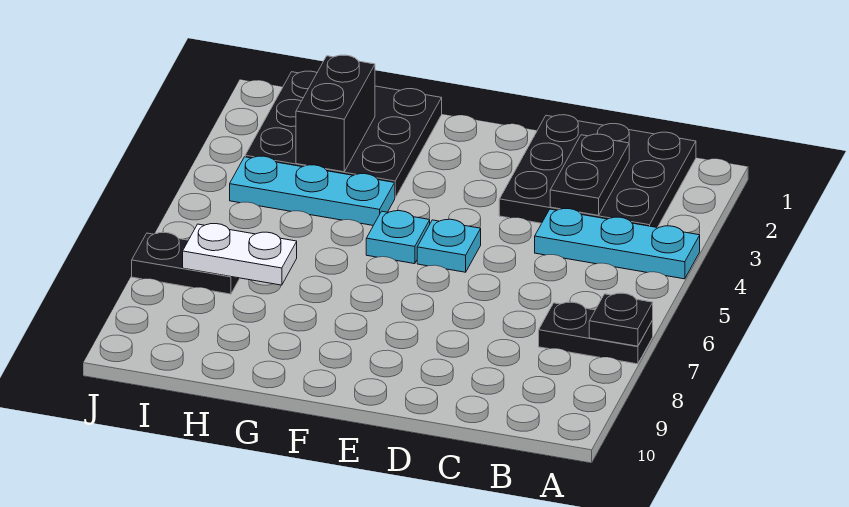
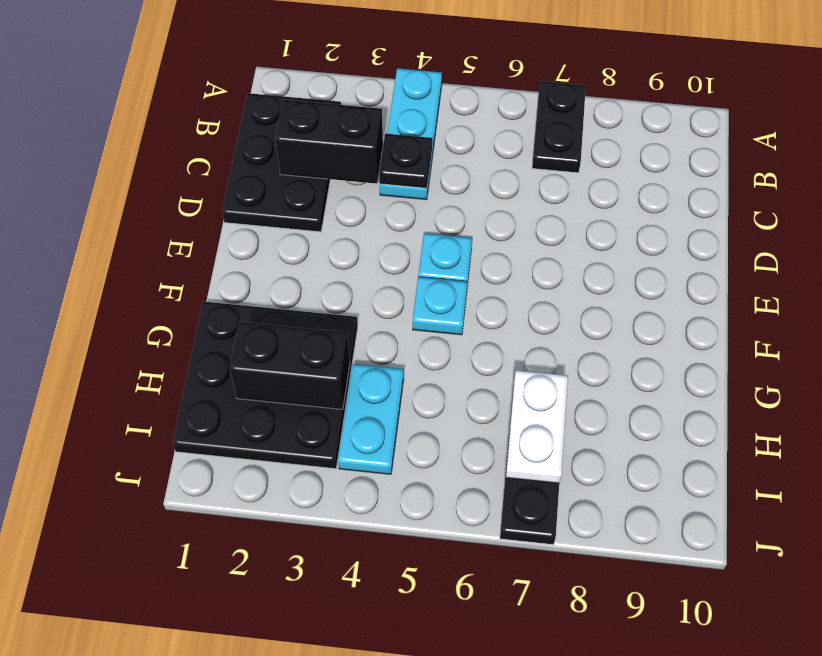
black plate A7 level 2 -> black plate C4 level 2
black plate B1:D3 level 1 -> black plate B1:D2 level 1
black plate C2:C3 level 2 -> black brick C2:C3 level 2
cyan plate G4:I4 level 1 -> cyan plate H4:I4 level 1

